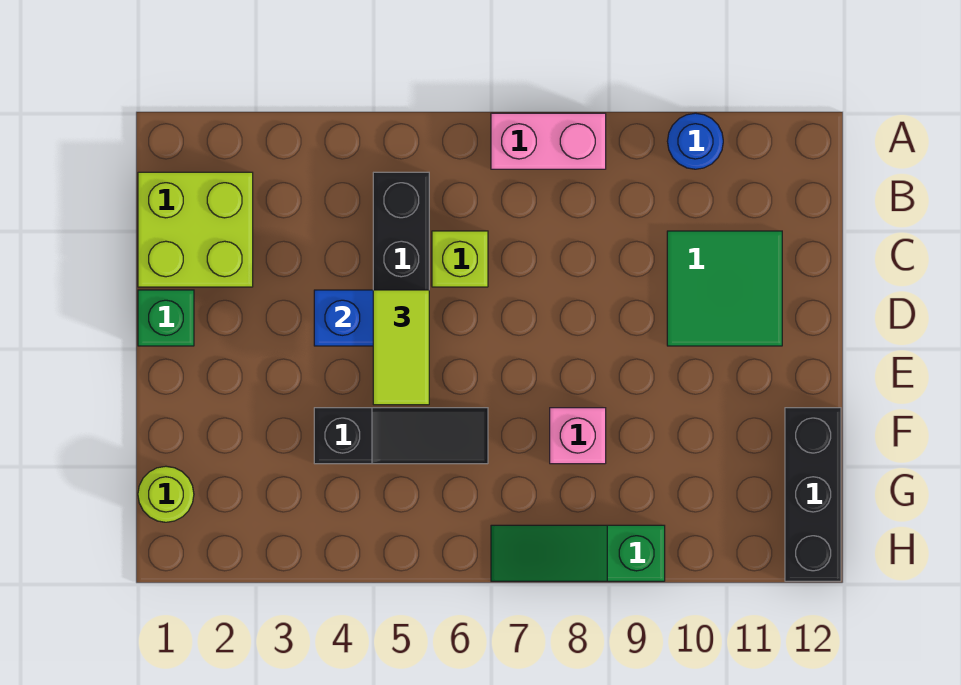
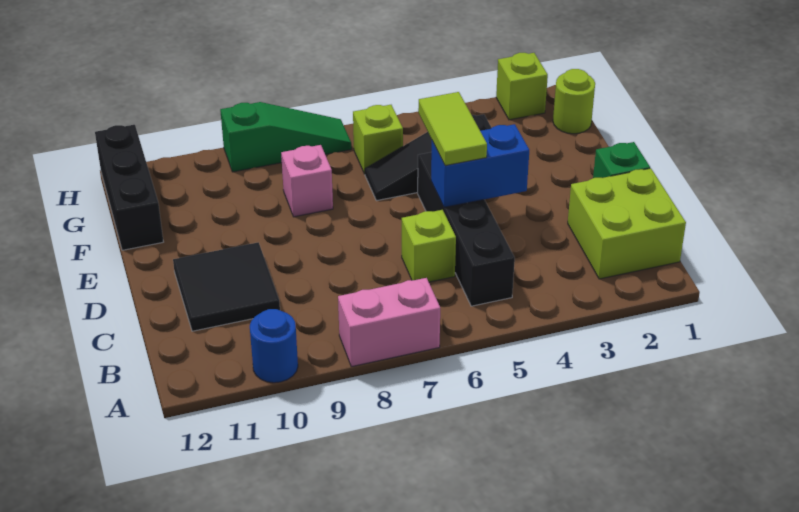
green tile C10:D11 level 1 -> black tile C10:D11 level 1
none -> lime brick G6 level 1
none -> lime brick H2 level 1

